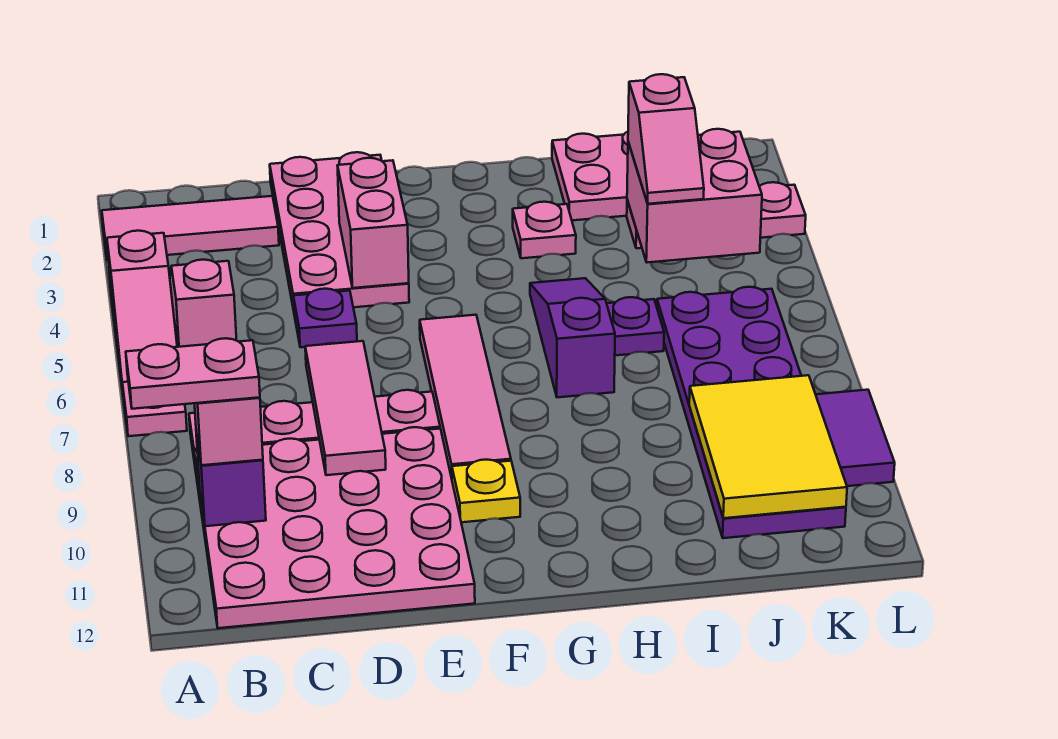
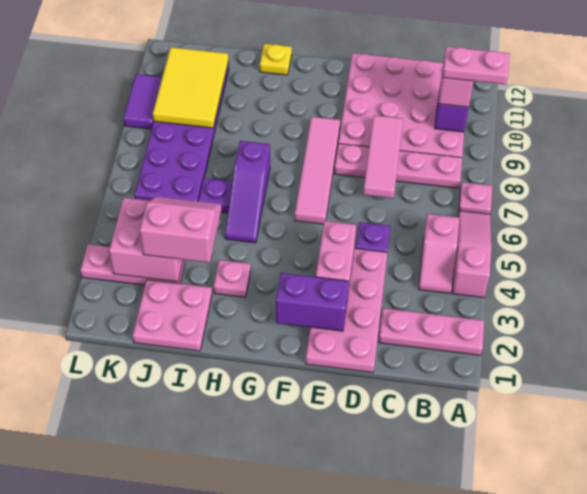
pink tile A2:C2 level 1 -> pink plate A2:C2 level 1
none -> purple brick E2:F2 level 2
yellow plate F10 level 1 -> yellow plate H12 level 1
pink slope J3:J4 level 3 top 3 -> pink slope I3:J4 level 3 top 3

